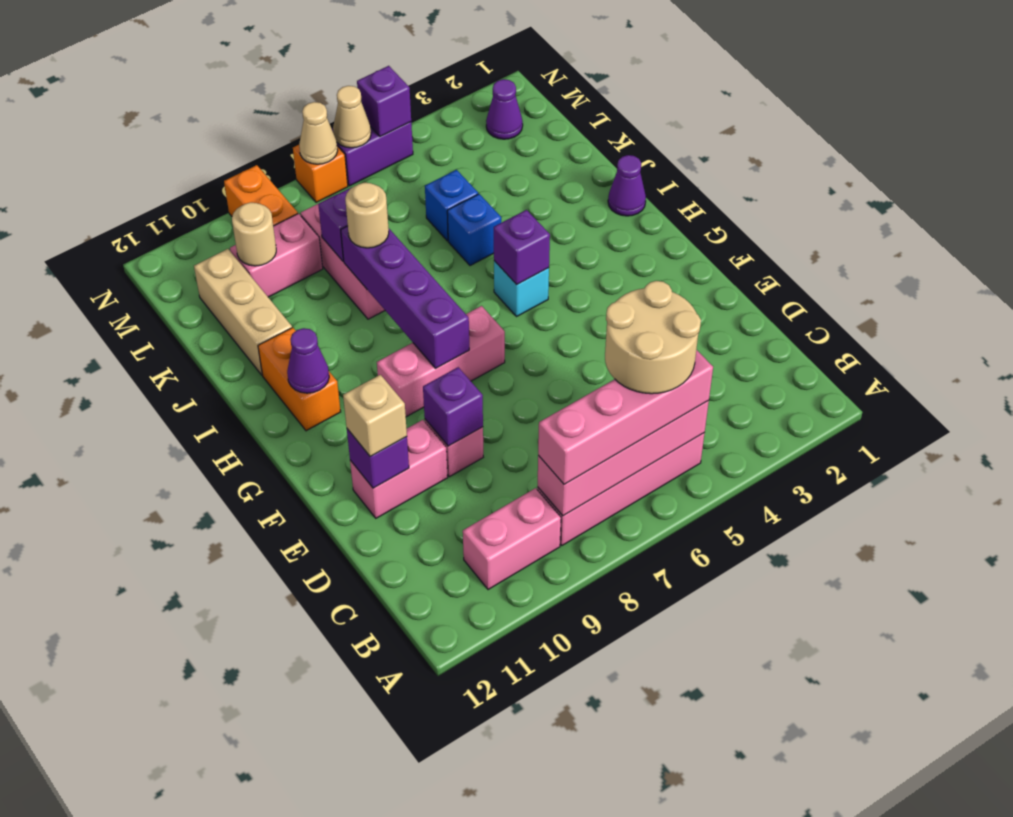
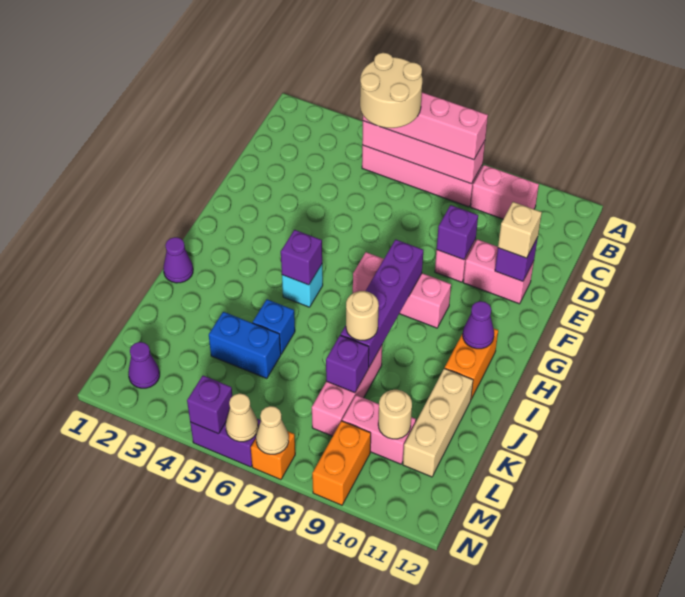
blue brick K5 level 1 -> blue brick K4:K5 level 1

